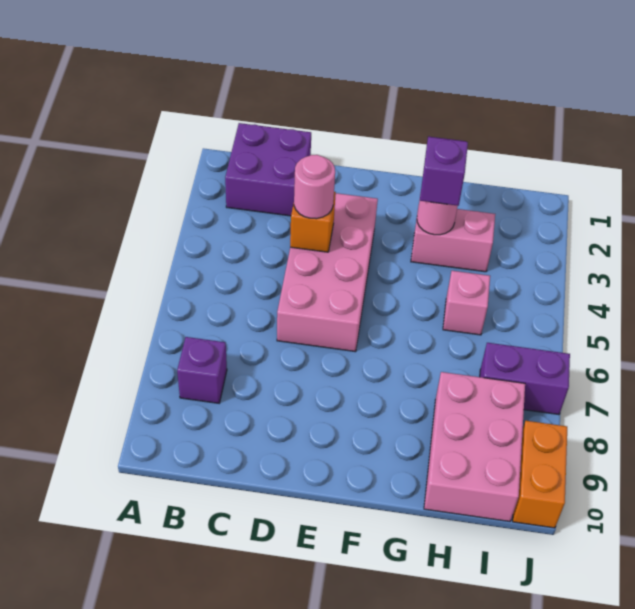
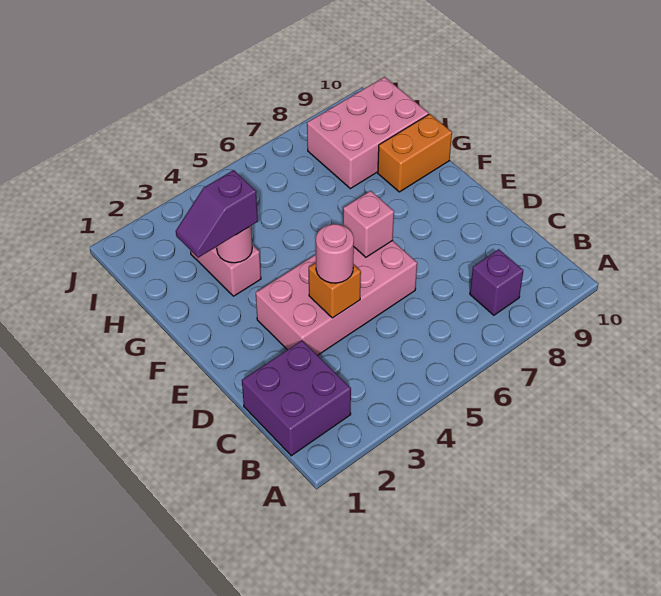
pink brick H5 level 1 -> pink brick E6 level 2
purple brick I7:J7 level 1 -> none
orange brick J9:J10 level 1 -> orange brick G9:G10 level 1

